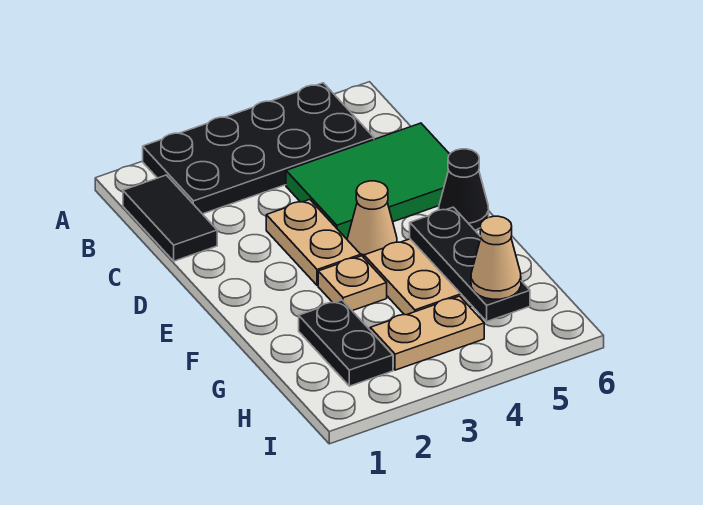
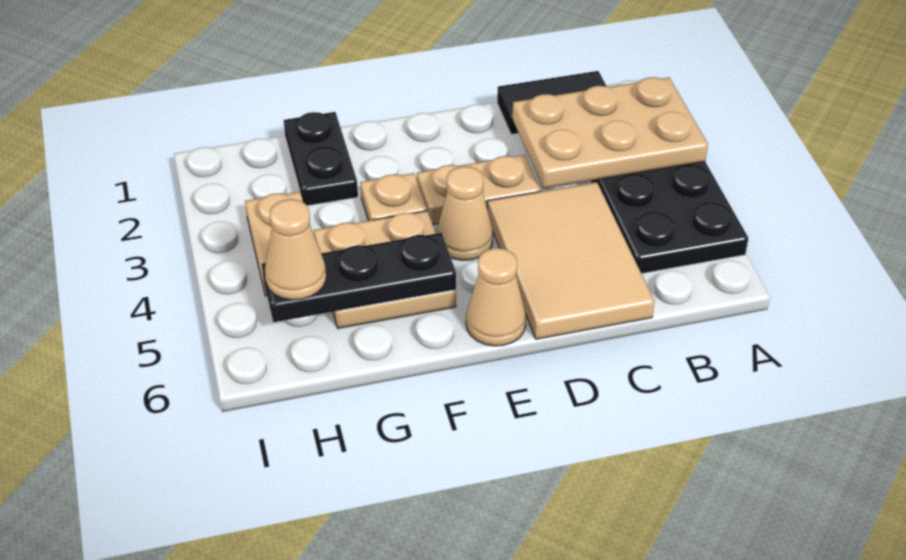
none -> tan plate A2:C3 level 2
green tile C4:D6 level 1 -> tan tile C4:D6 level 1
black cone E6 level 1 -> tan cone E6 level 1
black plate G2:H2 level 1 -> black plate G1:G2 level 1

